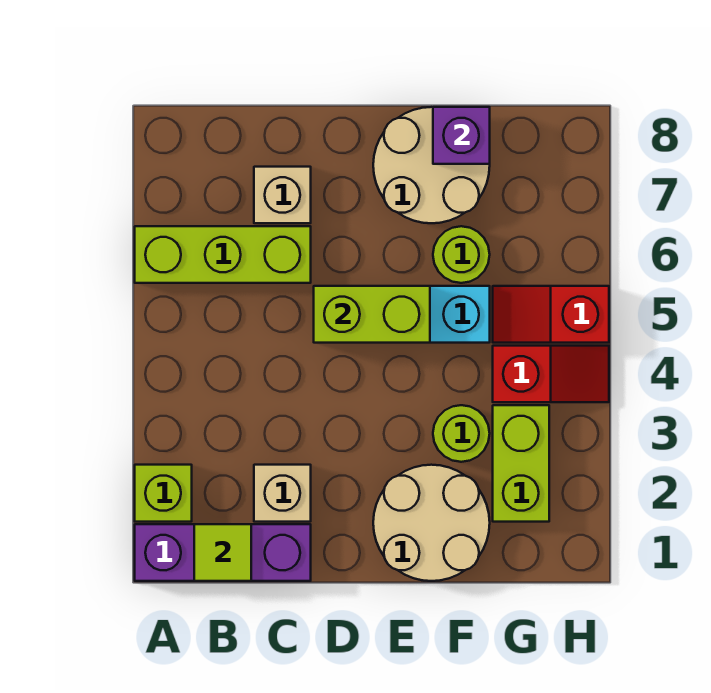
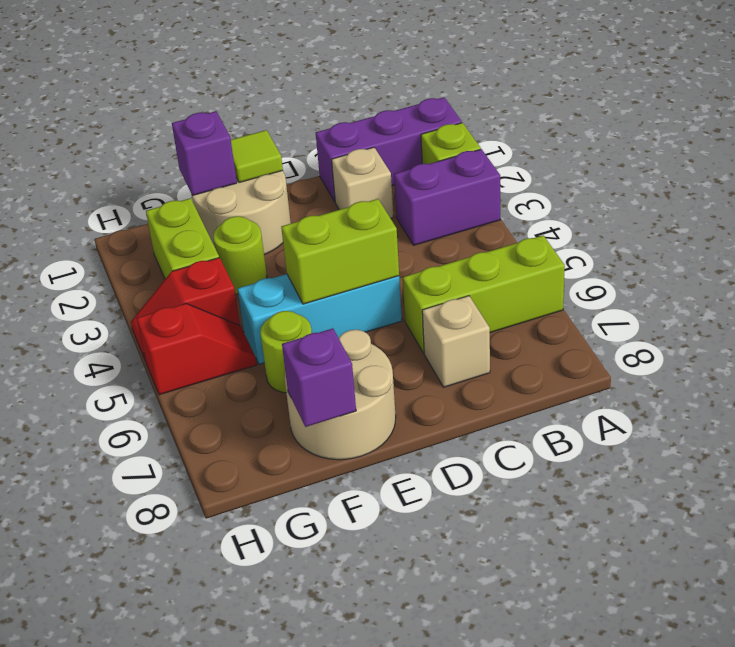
none -> purple brick A3:B3 level 1
lime tile B1 level 2 -> lime tile E1 level 2
none -> purple brick F1 level 2

